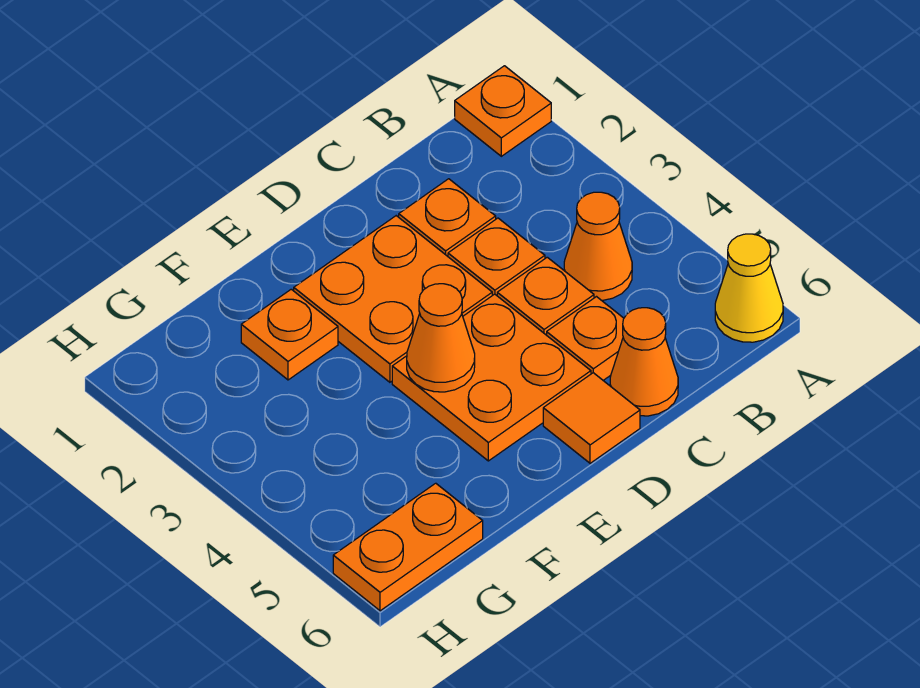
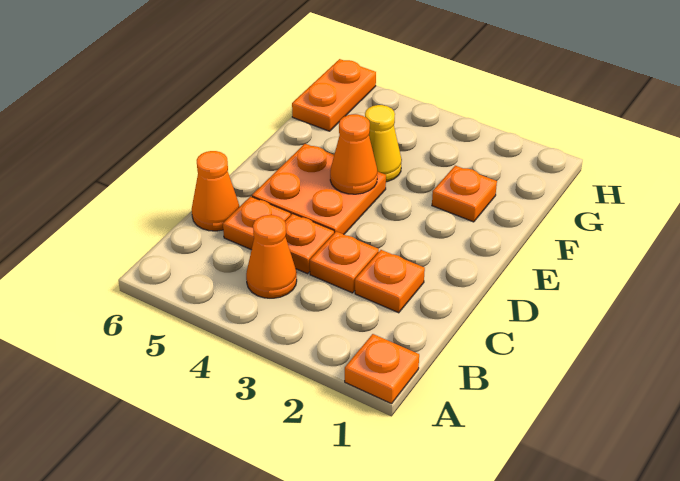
yellow cone A6 level 1 -> yellow cone F4 level 1
orange plate D2:E3 level 1 -> none
orange tile D6 level 1 -> none

